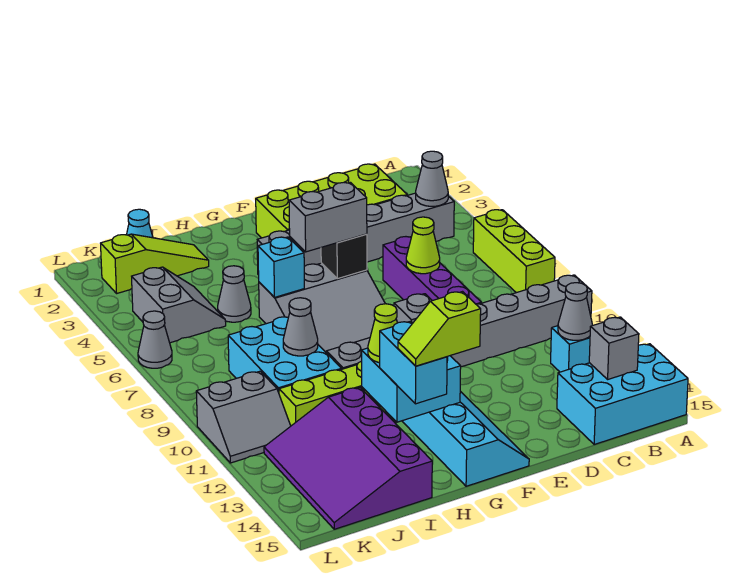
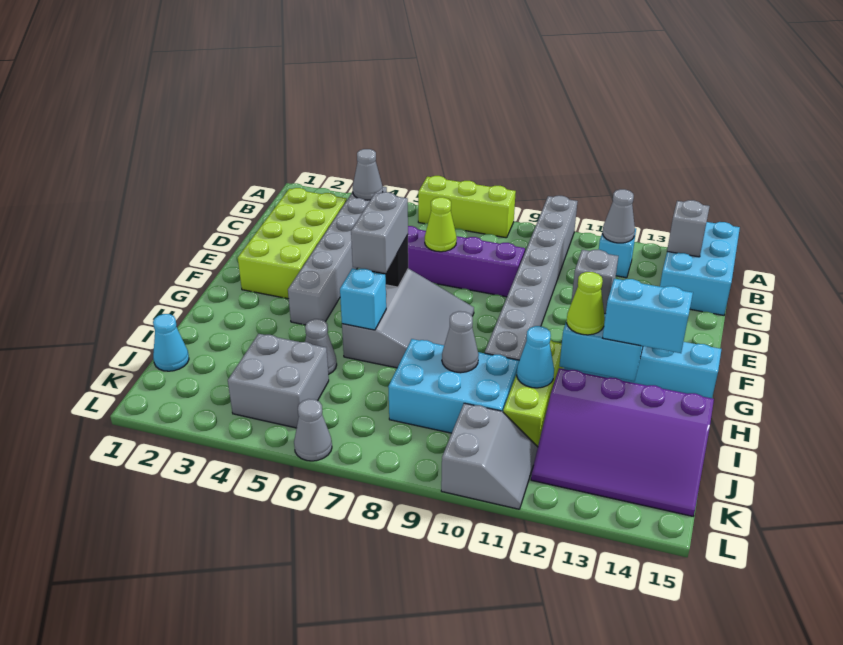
lime slope G14:H14 level 4 top G -> none
lime slope I2:K2 level 1 top K -> none
none -> cyan cone I11 level 2
grey slope J4:K5 level 1 top K -> grey brick J4:K5 level 1

